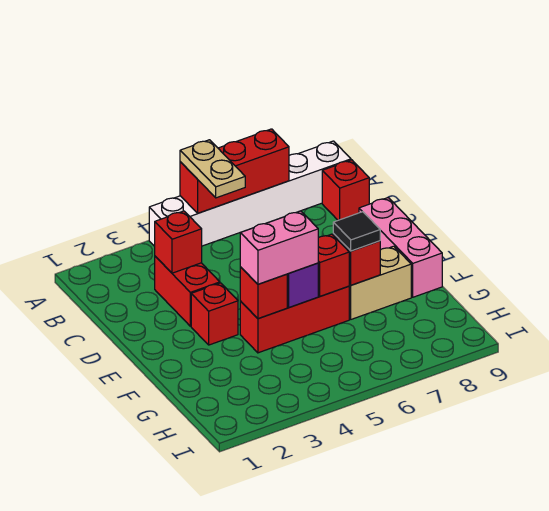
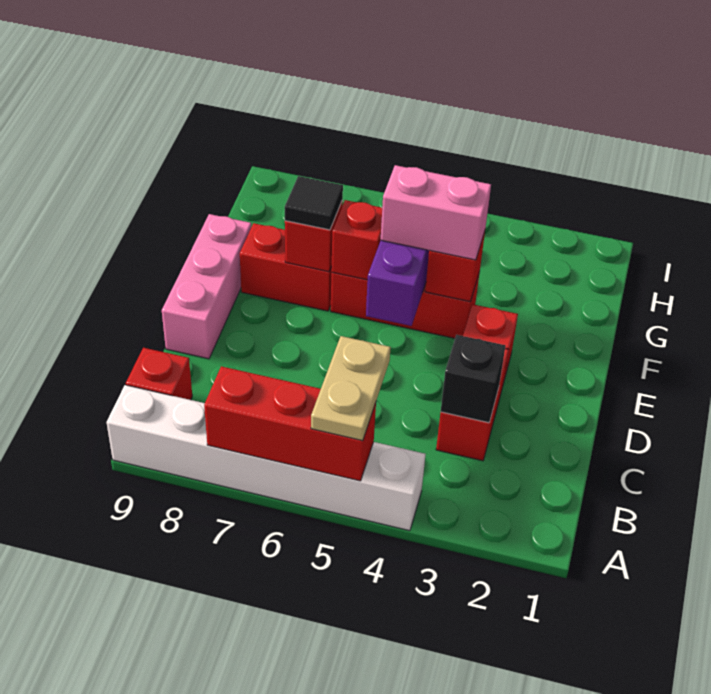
red brick C3 level 2 -> black brick C3 level 2
tan brick F7:F8 level 1 -> red brick F7:F8 level 1

